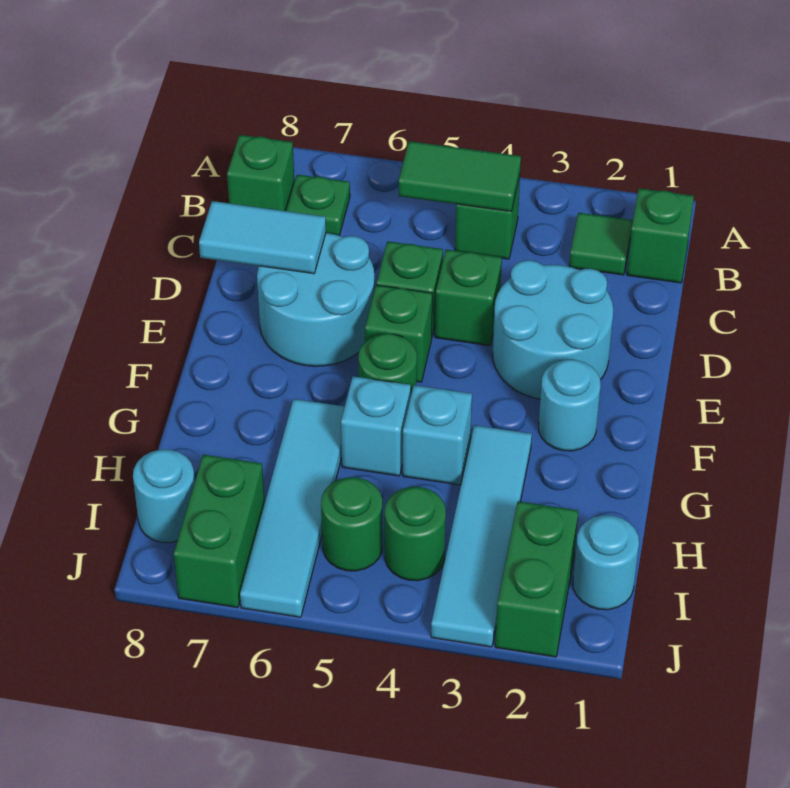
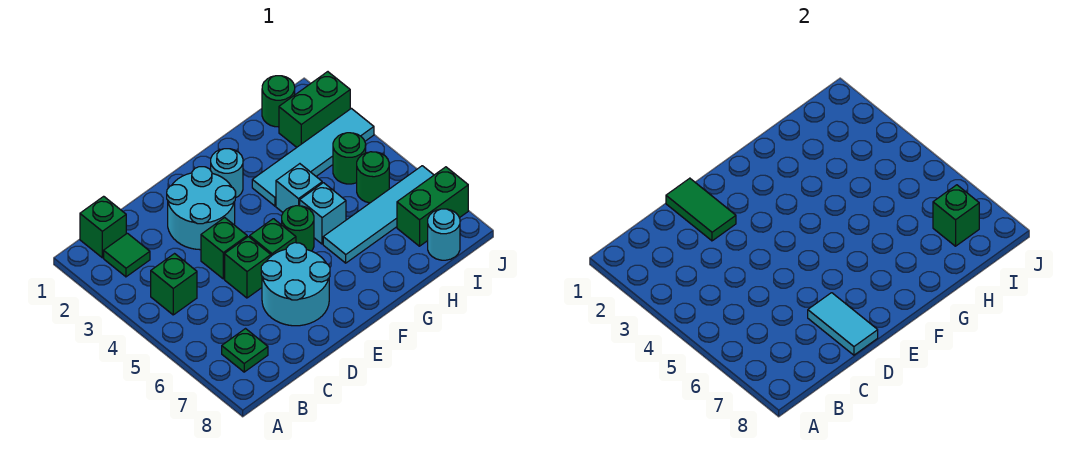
green tile B4:B5 level 2 -> green tile D1:D2 level 2
green brick B8 level 1 -> green brick I7 level 2
cyan round brick I1 level 1 -> green round brick I1 level 1

